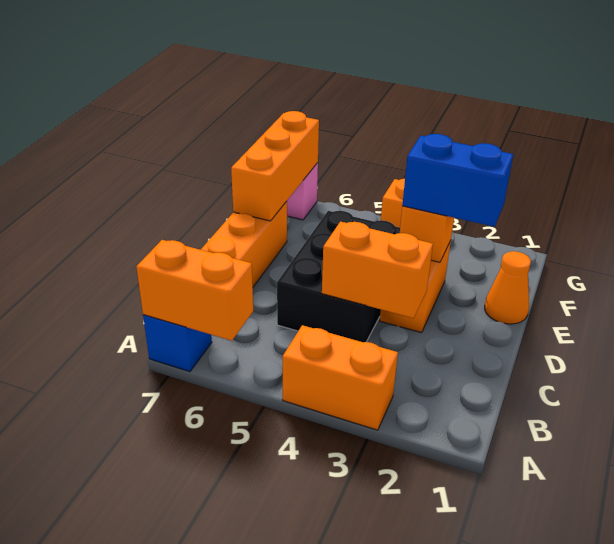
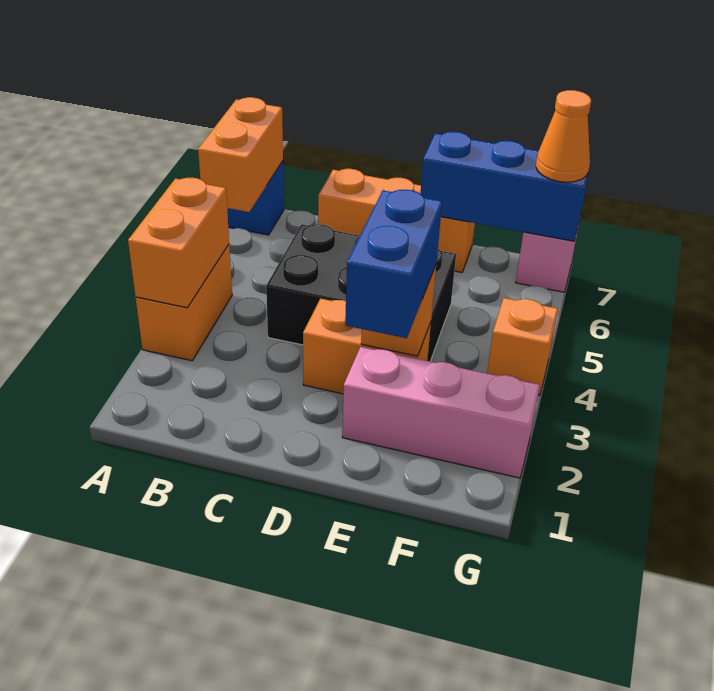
orange brick C3:C4 level 2 -> orange brick A3:A4 level 2
orange cone E1 level 1 -> orange cone G7 level 3
none -> pink brick E2:G2 level 1
orange brick E7:G7 level 2 -> blue brick E7:G7 level 2

